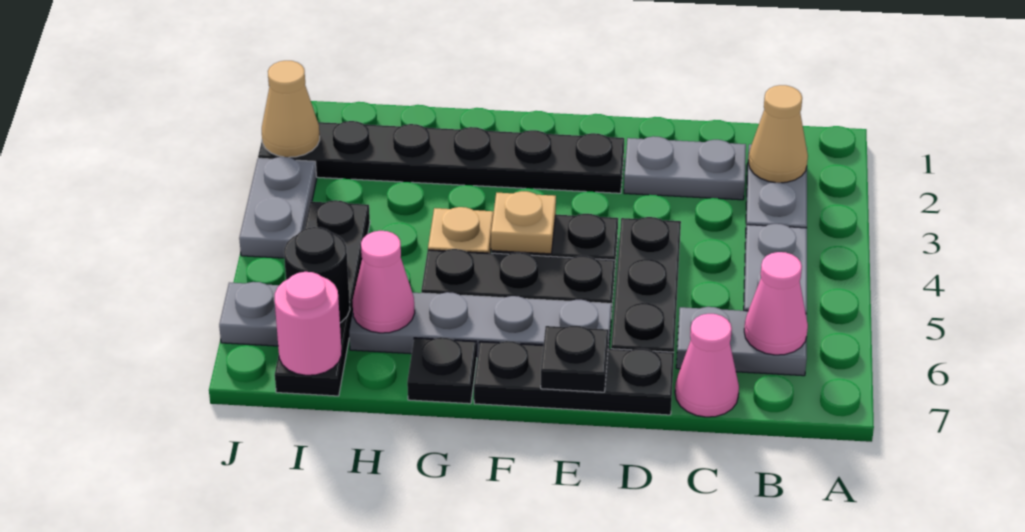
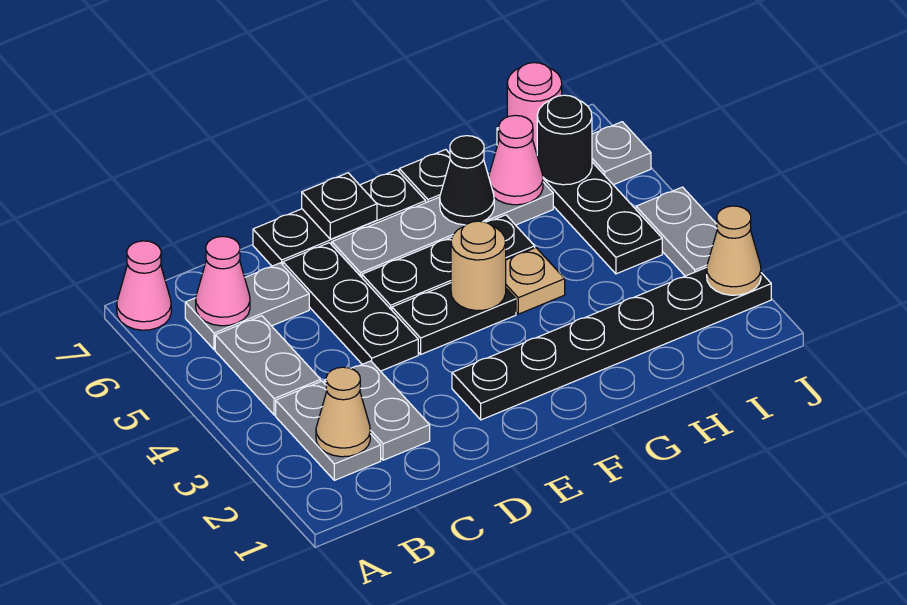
grey plate C2:D2 level 1 -> grey plate C2:C3 level 1
pink cone C7 level 1 -> pink cone A7 level 1
tan plate F4 level 2 -> tan round brick F4 level 2
none -> black cone G6 level 2

